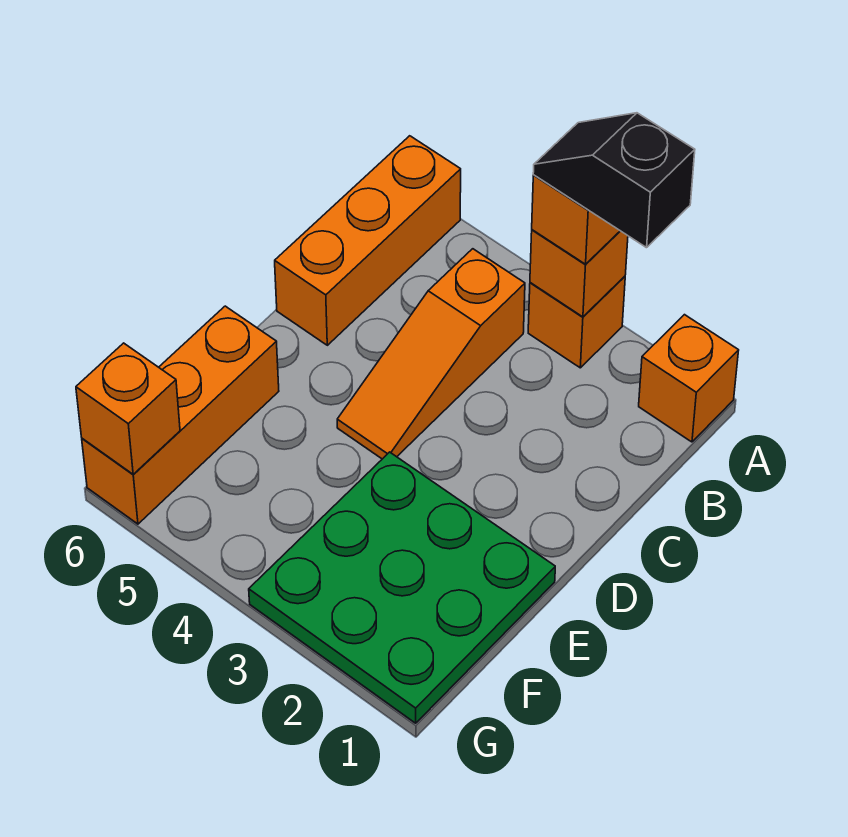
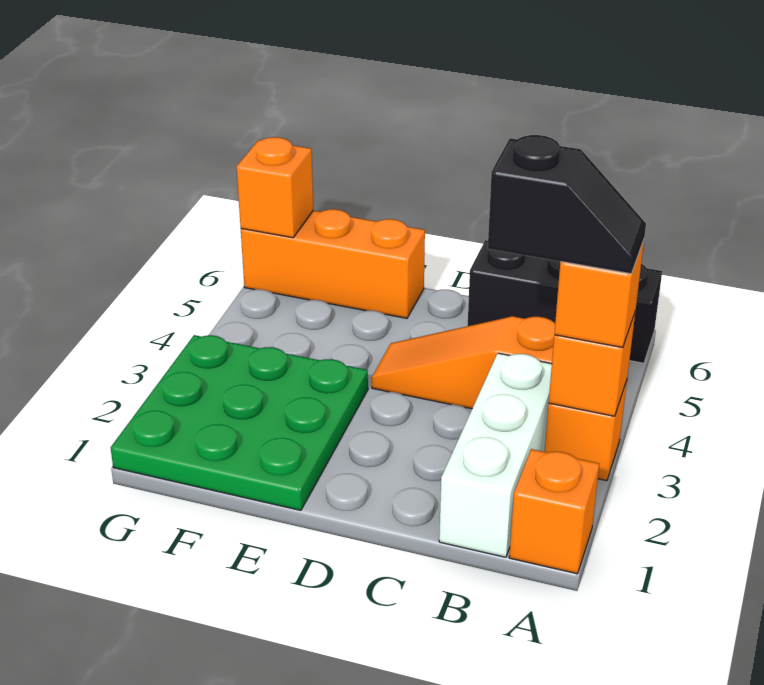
black slope A2:A3 level 4 top 2 -> black slope A3:B3 level 4 top B
orange brick A6:C6 level 1 -> black brick A6:C6 level 1
none -> white brick B1:B3 level 1

